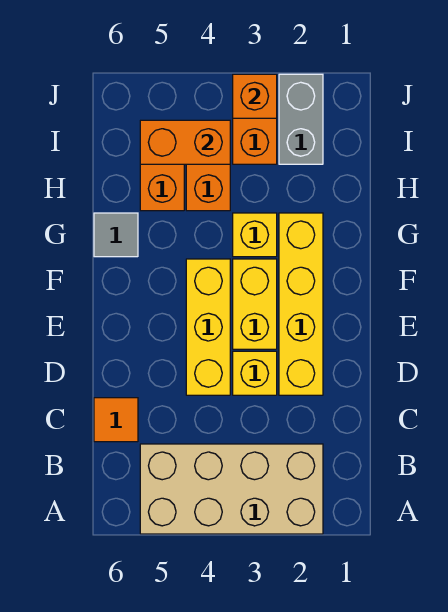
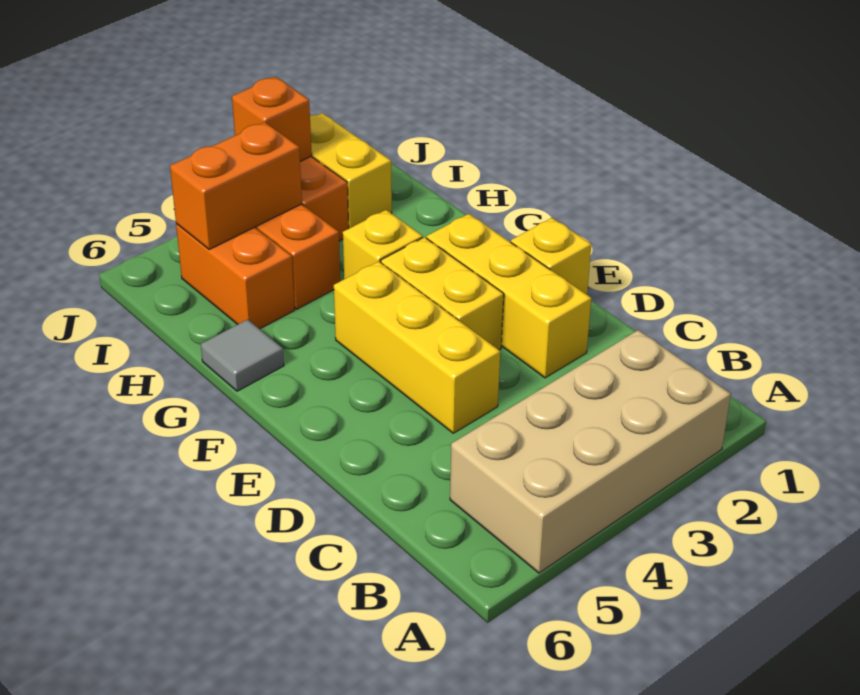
orange tile C6 level 1 -> none
yellow brick D2:G2 level 1 -> yellow brick D2:F2 level 1
yellow brick D3 level 1 -> yellow brick E1 level 1
grey brick I2:J2 level 1 -> yellow brick I2:J2 level 1

